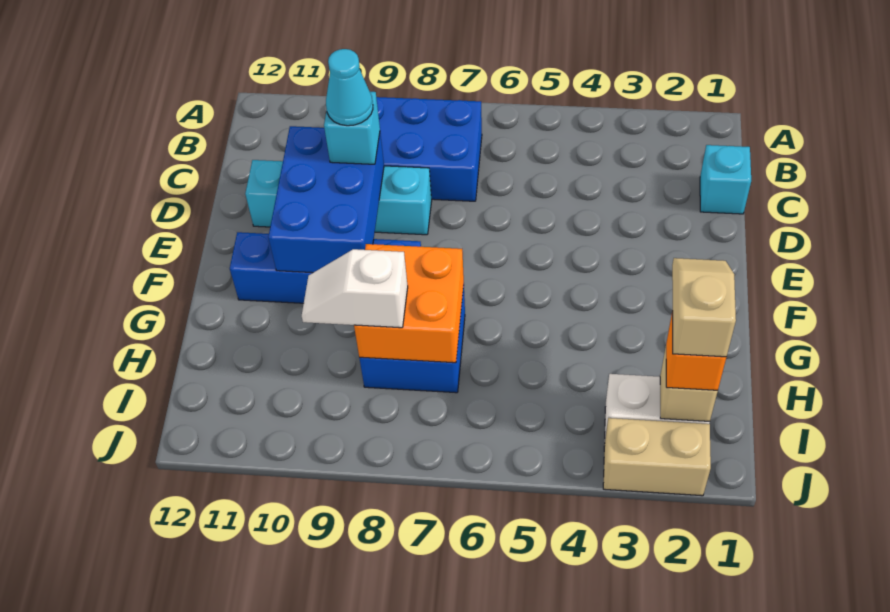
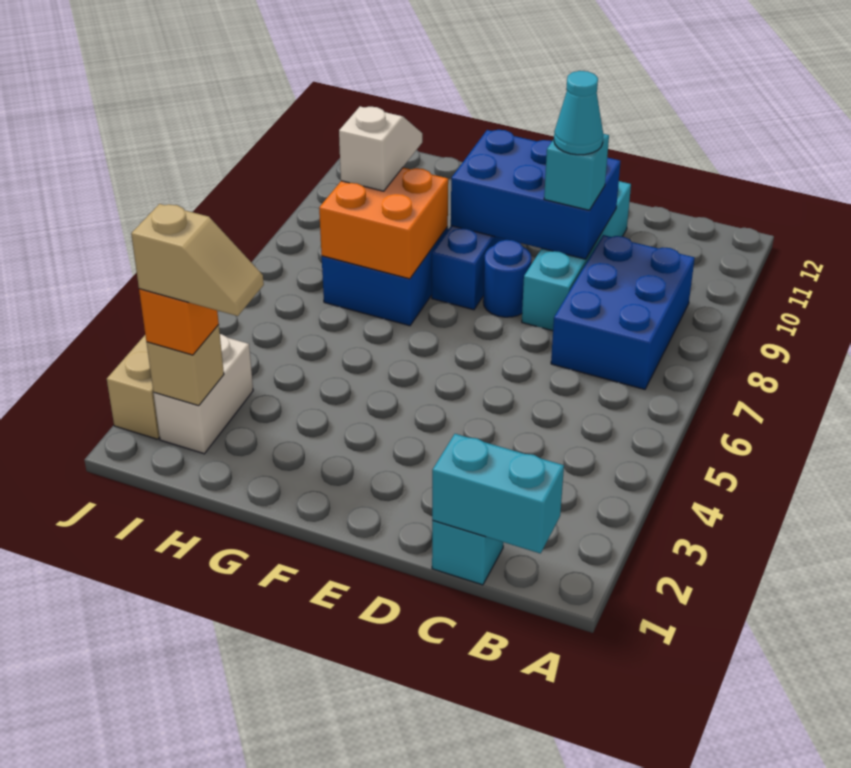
none -> cyan brick B1:C1 level 2
none -> blue round brick E8 level 1

